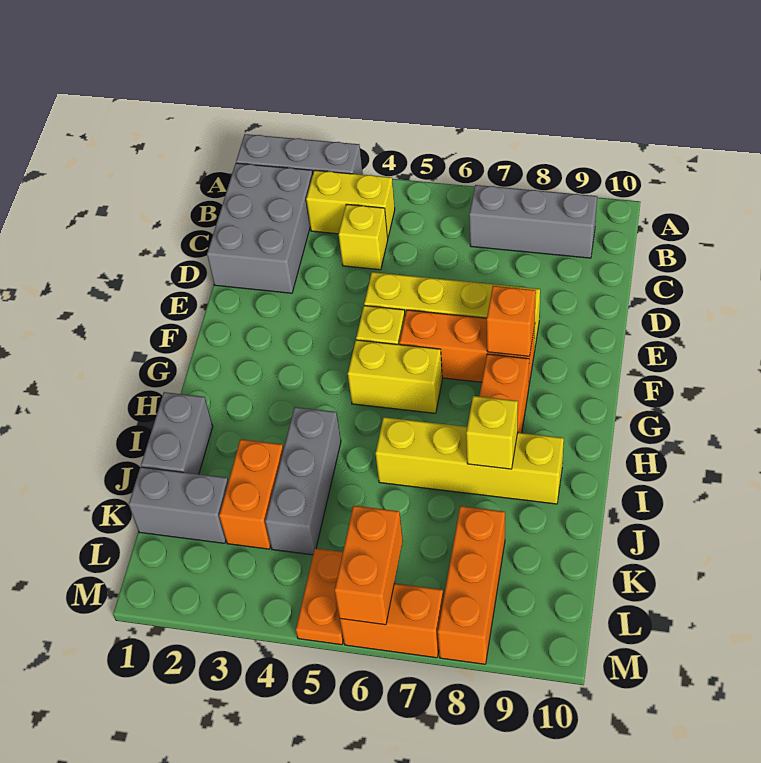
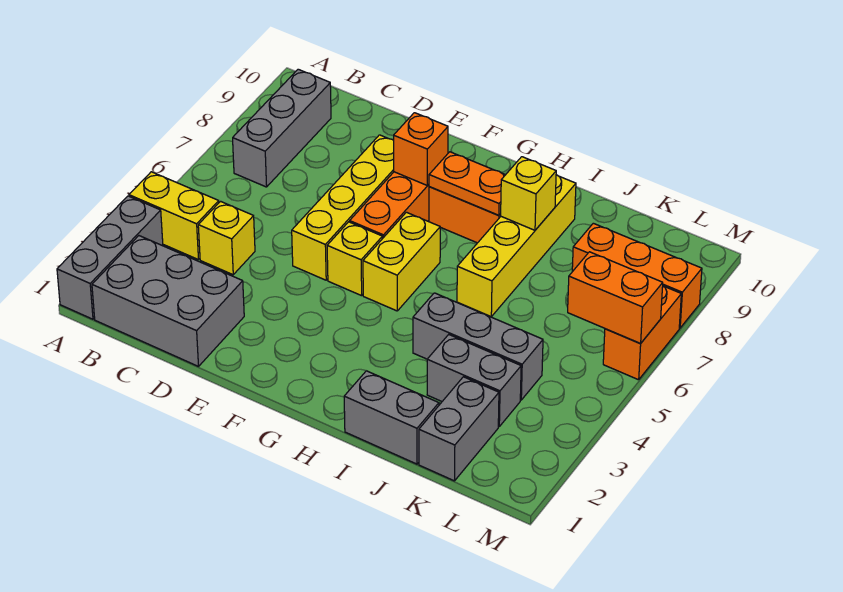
yellow brick B3:B4 level 1 -> yellow brick A4:B4 level 1
orange brick J3:K3 level 1 -> grey brick J3:K3 level 1
orange plate L5:M5 level 1 -> orange plate G8:H8 level 2

